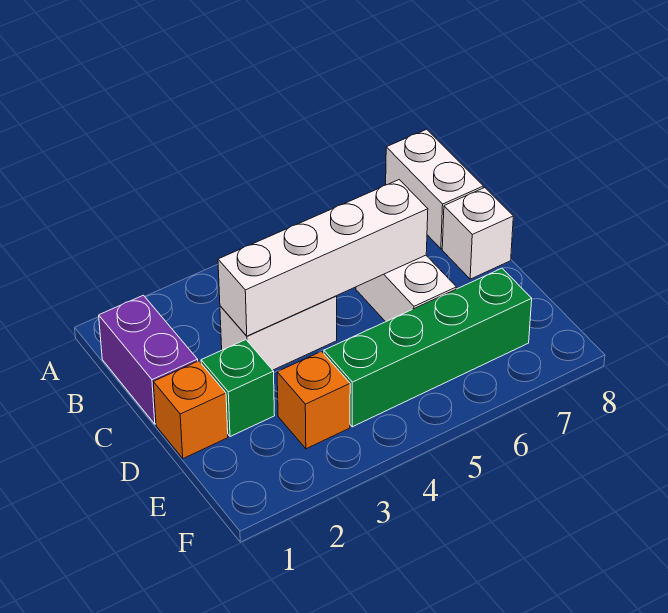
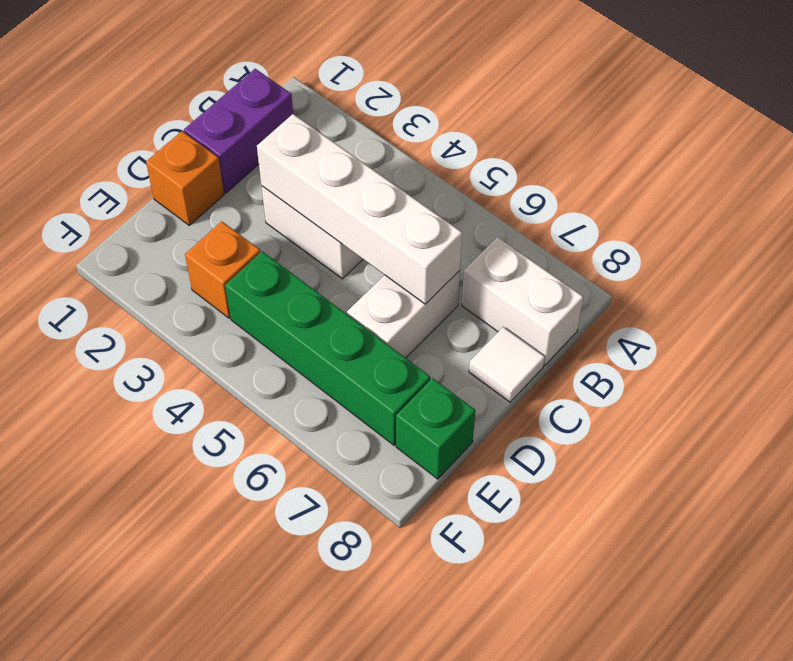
white brick A8:B8 level 1 -> white brick B7:B8 level 1
white brick C8 level 1 -> white tile C8 level 1
green brick D2 level 1 -> green brick E8 level 1

